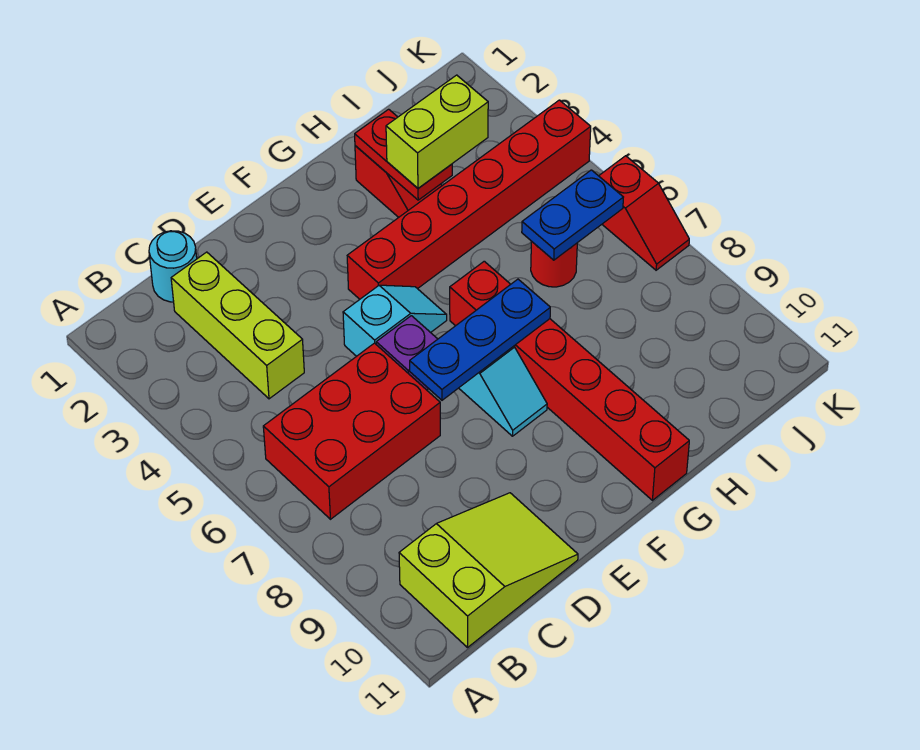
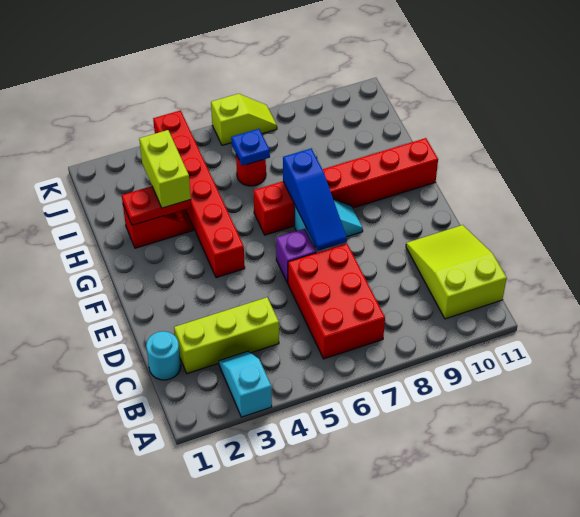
cyan slope E5:F5 level 1 top E -> cyan slope A3:B3 level 1 top A
blue plate E7:G7 level 2 -> blue slope E7:G7 level 2 top G
blue plate I6:J6 level 2 -> blue plate I6 level 2
red slope K6:K7 level 1 top 6 -> lime slope K6:K7 level 1 top 6

